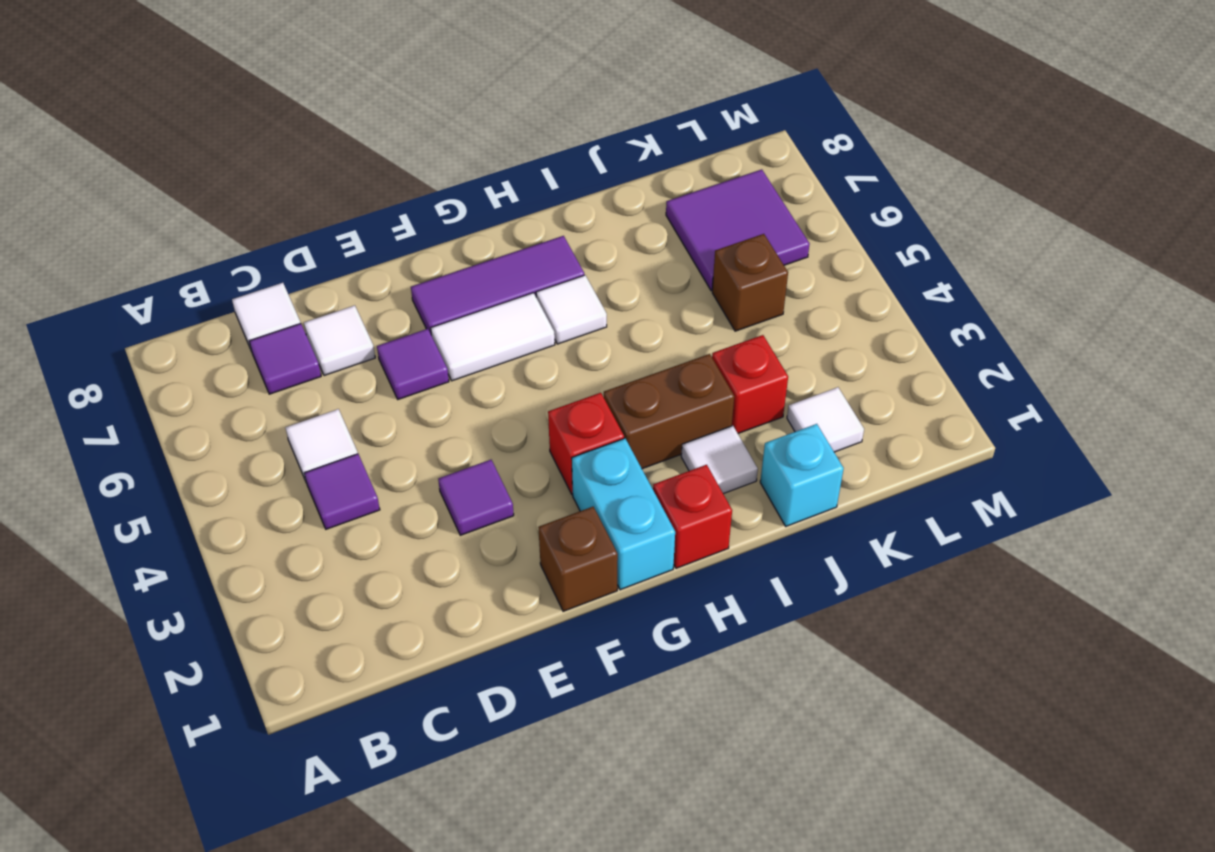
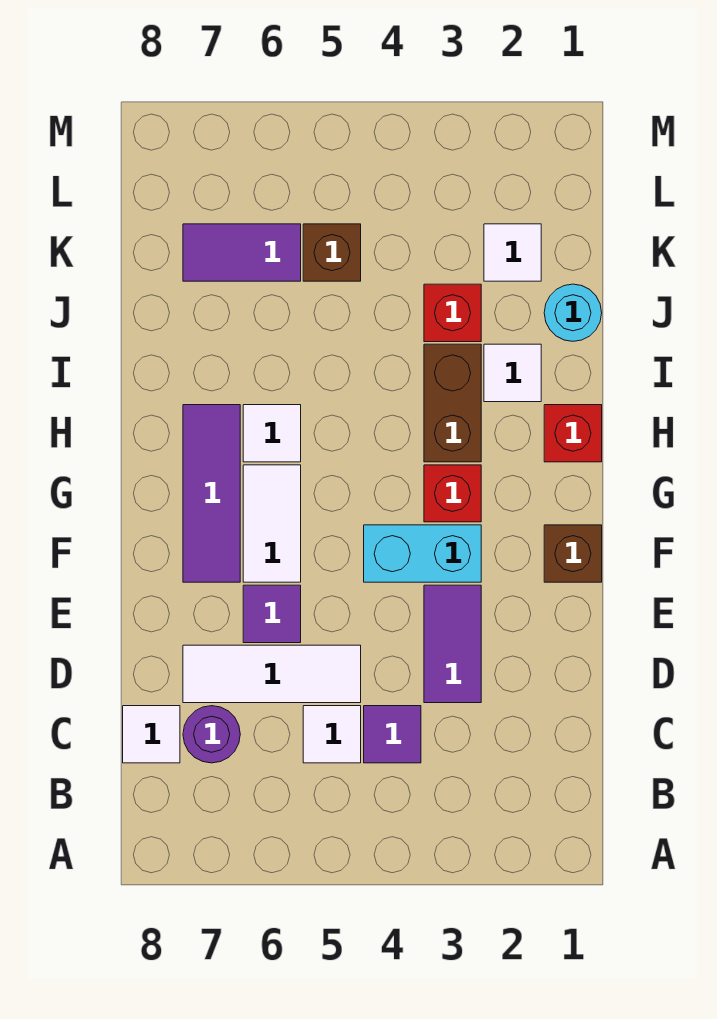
purple tile C7 level 1 -> purple round brick C7 level 1
white tile D7 level 1 -> white tile D5:D7 level 1
purple tile E3 level 1 -> purple tile D3:E3 level 1
cyan brick G1:G2 level 1 -> cyan brick F3:F4 level 1
cyan brick J1 level 1 -> cyan round brick J1 level 1
purple tile K6:L7 level 1 -> purple tile K6:K7 level 1

